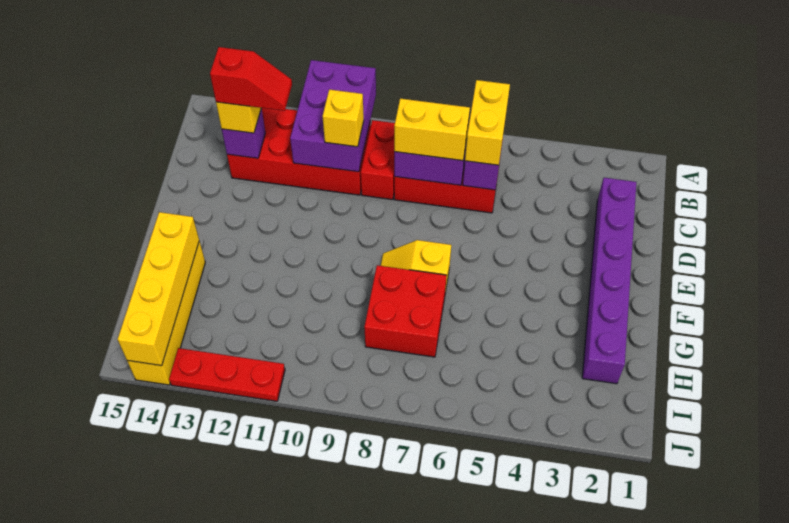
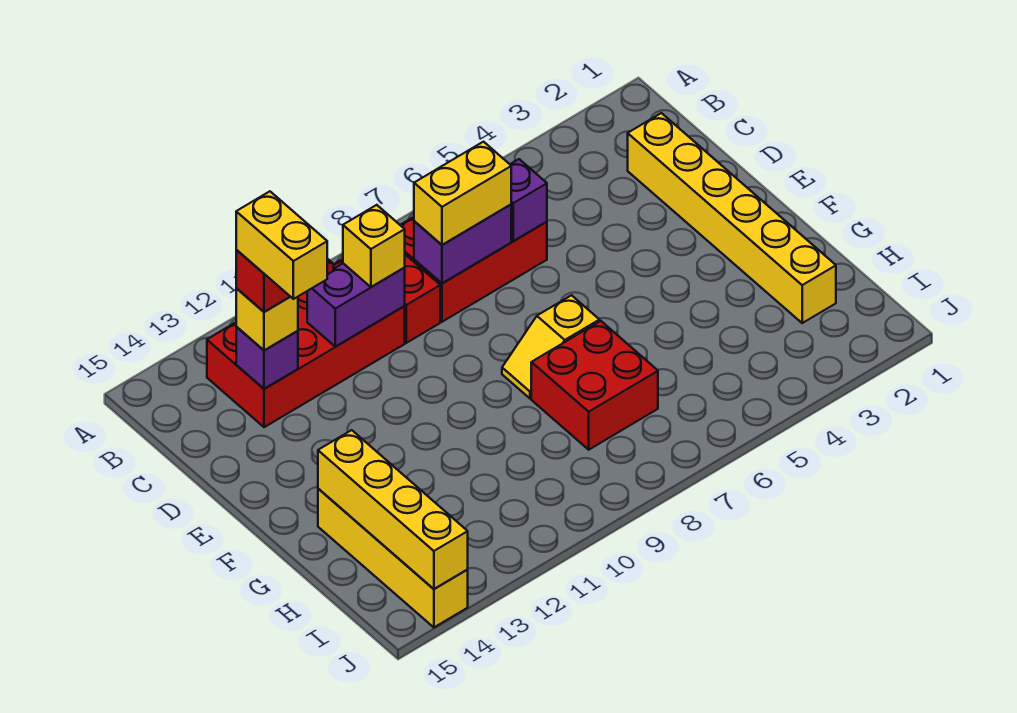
purple brick A10:C11 level 2 -> purple brick C10:C11 level 2
yellow brick B6:C6 level 3 -> yellow brick C13:D13 level 5
purple brick C2:H2 level 1 -> yellow brick C2:H2 level 1
red plate J11:J13 level 1 -> none

